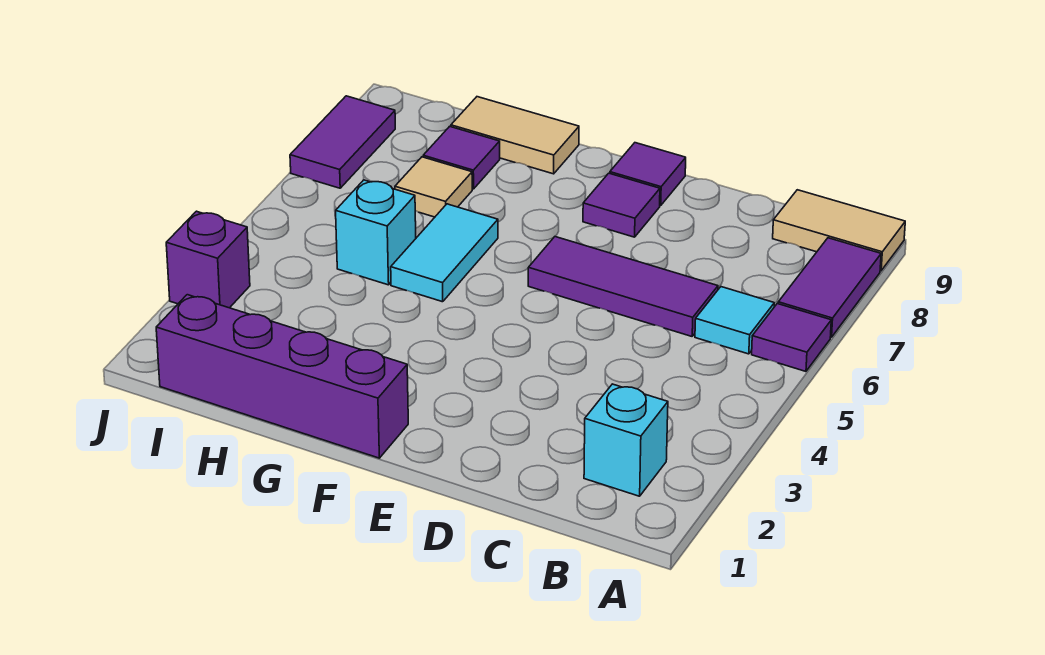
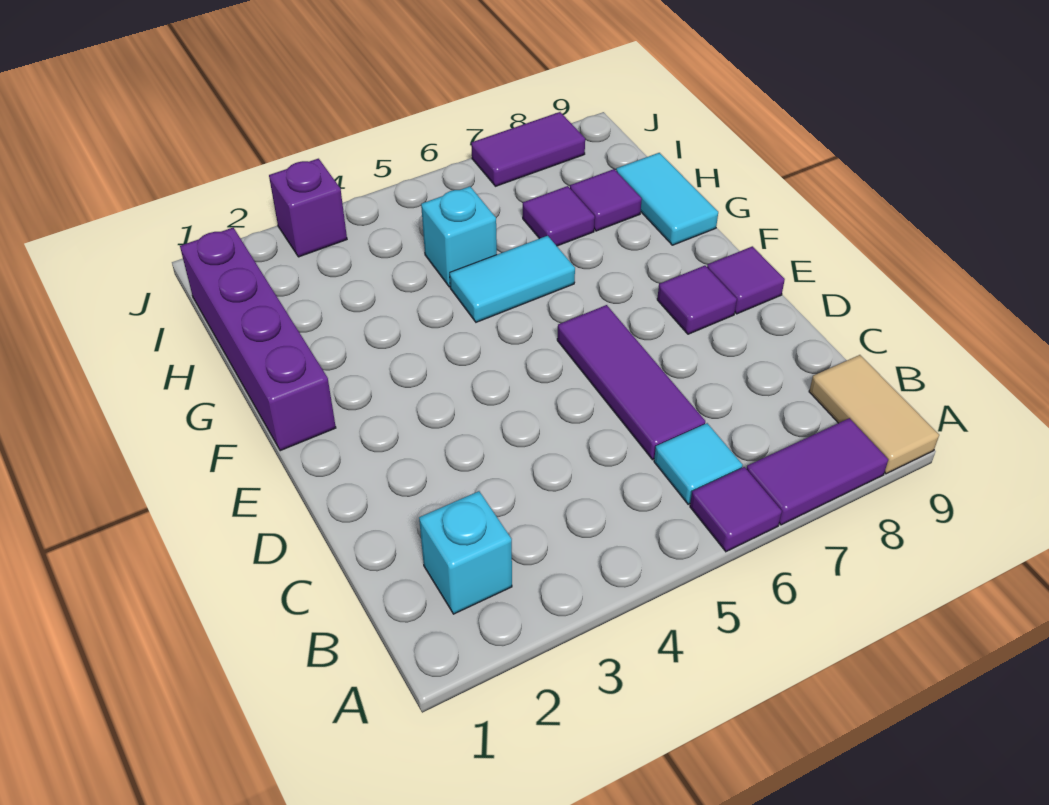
tan tile G9:H9 level 1 -> cyan tile G9:H9 level 1
tan tile H7 level 1 -> purple tile H7 level 1

